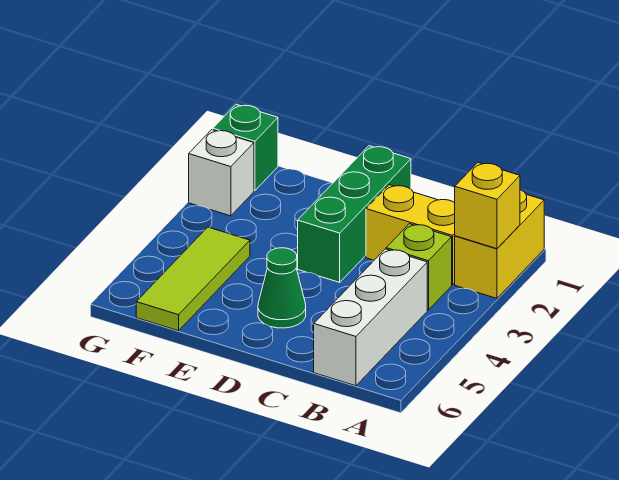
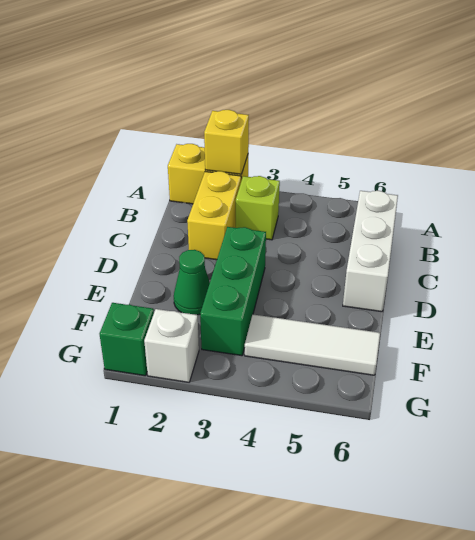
white brick B4:B6 level 1 -> white brick B6:D6 level 1
green brick D1:D3 level 1 -> green brick D3:F3 level 1
green cone D5 level 1 -> green cone E2 level 1
lime tile F4:F6 level 1 -> white tile F4:F6 level 1

